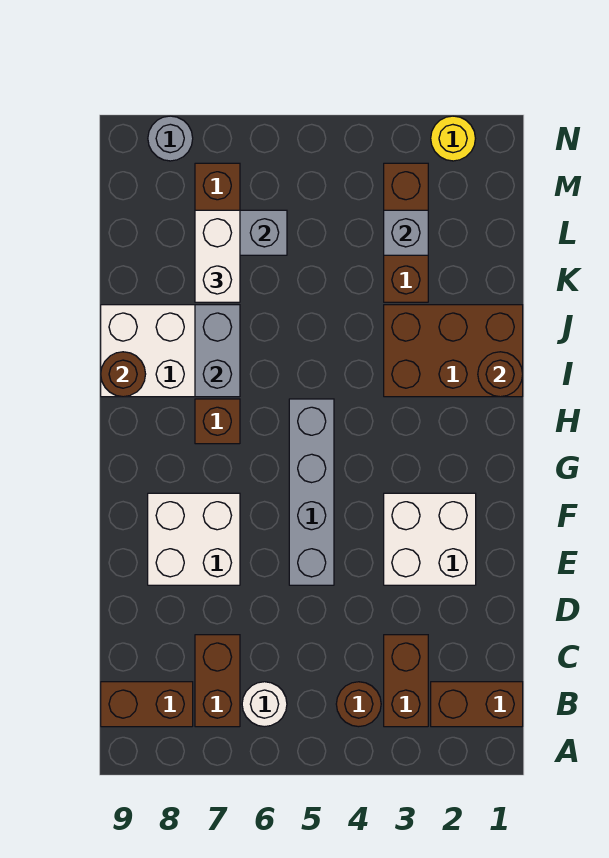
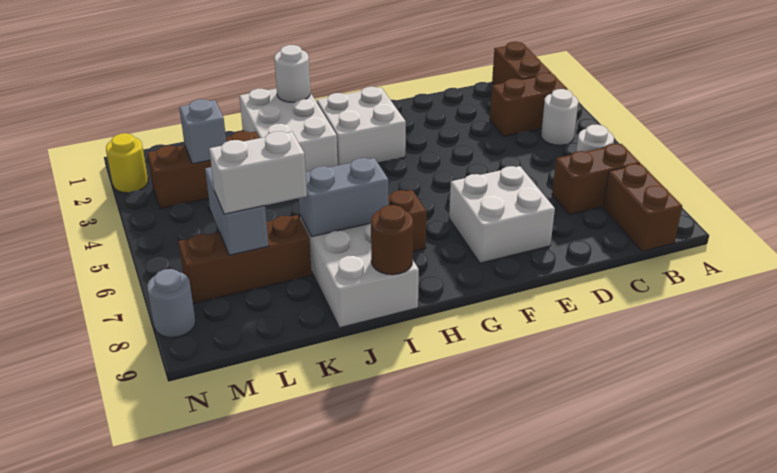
brown round brick B4 level 1 -> white round brick B4 level 1
white brick E2:F3 level 1 -> white brick G2:H3 level 1
grey brick E5:H5 level 1 -> none
brown brick I1:J3 level 1 -> white brick I1:J3 level 1
brown round brick I1 level 2 -> white round brick I1 level 2

